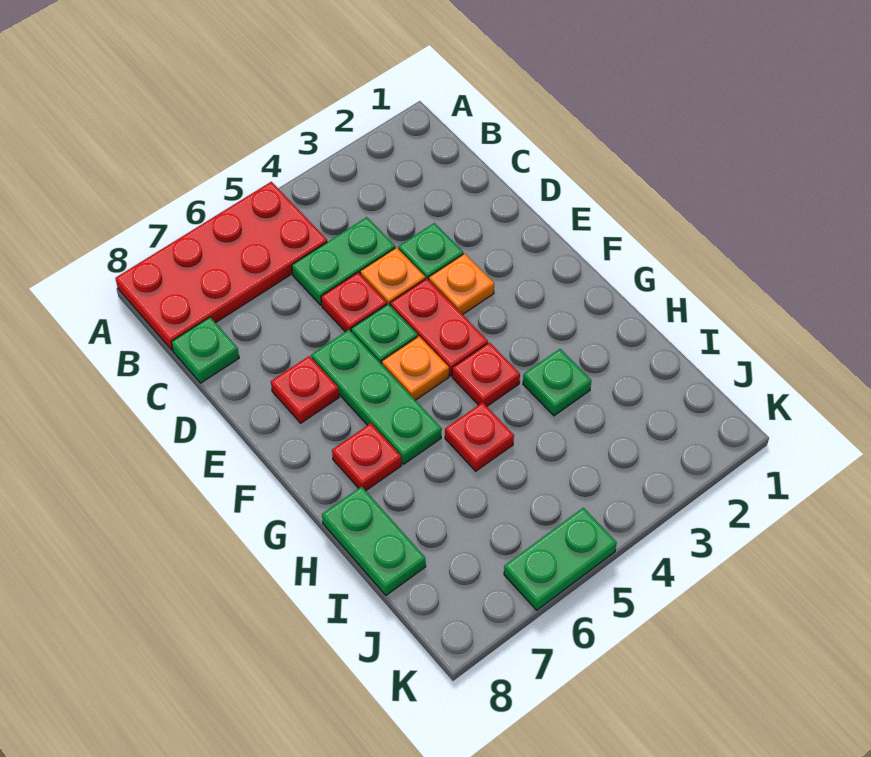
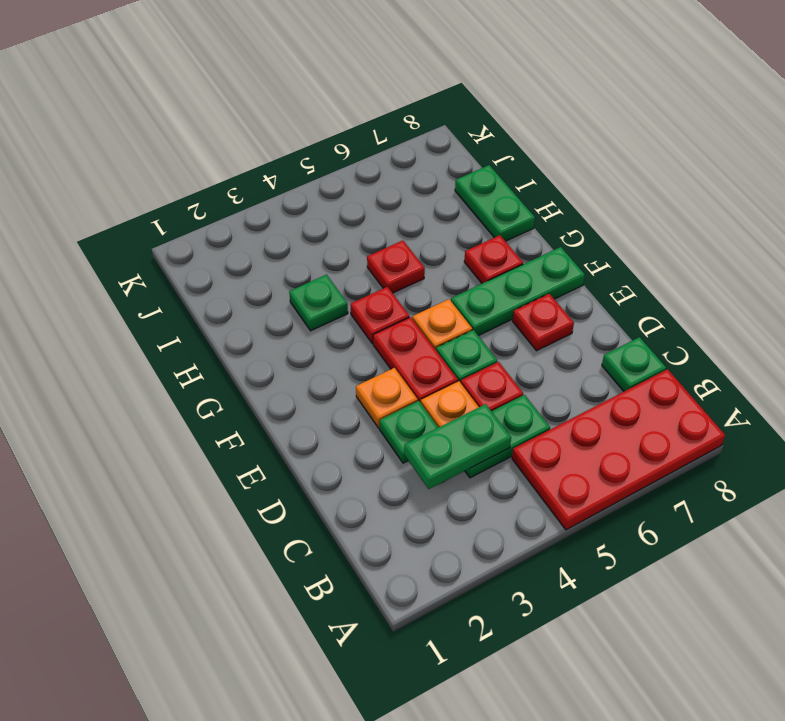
green plate E6:G6 level 1 -> green plate F6:F8 level 1
green plate K5:K6 level 1 -> green plate C3:C4 level 2

